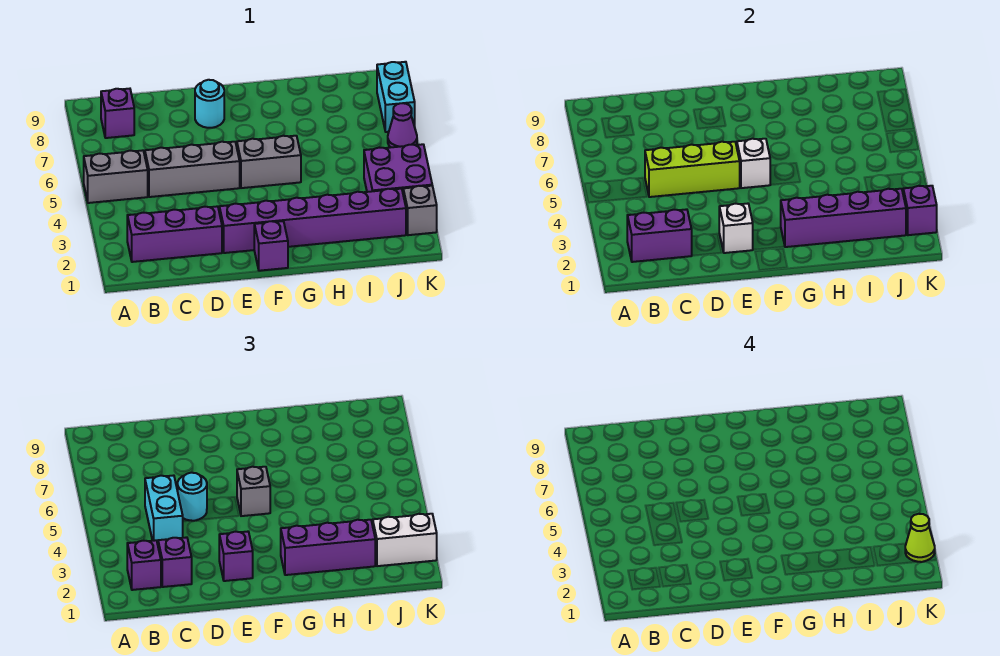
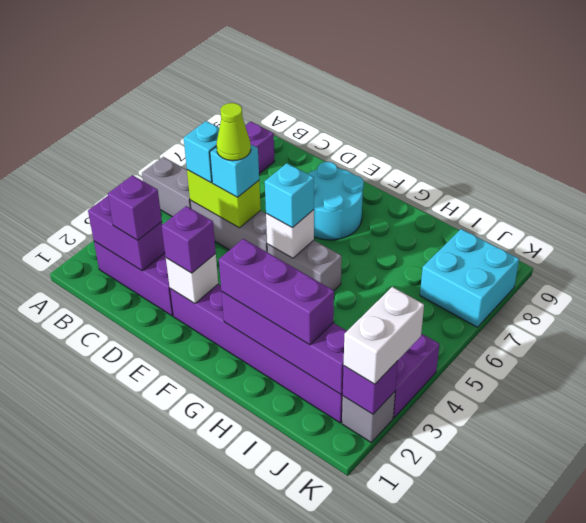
purple brick B2 level 3 -> none
cyan brick C4:C5 level 3 -> cyan brick C5 level 3
lime brick C5:E5 level 2 -> lime brick C5:D5 level 2
cyan round brick D5 level 3 -> cyan brick D5 level 3
cyan round brick E8 level 1 -> cyan round brick E7:F8 level 1
purple brick F1 level 1 -> none
grey brick F5 level 3 -> cyan brick F5 level 3
white brick J2:K2 level 3 -> white brick K2:K3 level 3
lime cone K2 level 4 -> lime cone D5 level 4
purple cone K6 level 1 -> none
cyan brick K7:K8 level 1 -> cyan brick J7:K8 level 1

